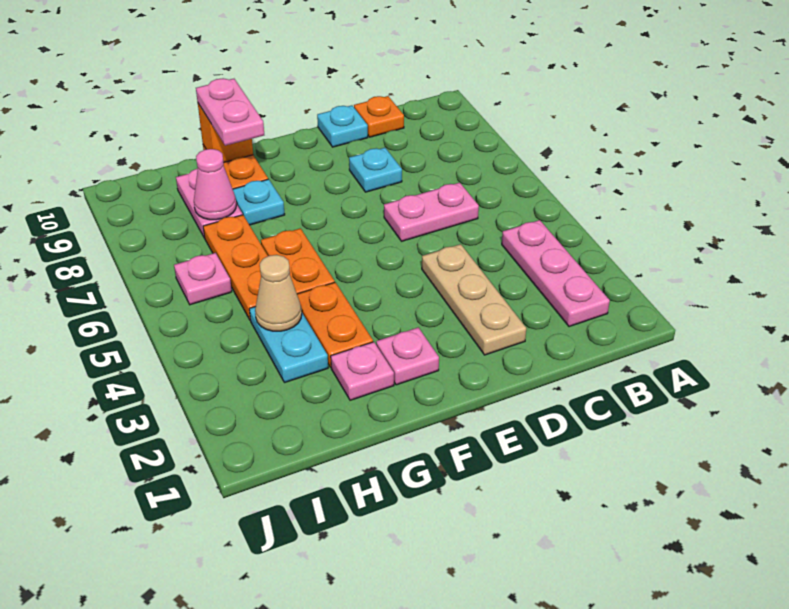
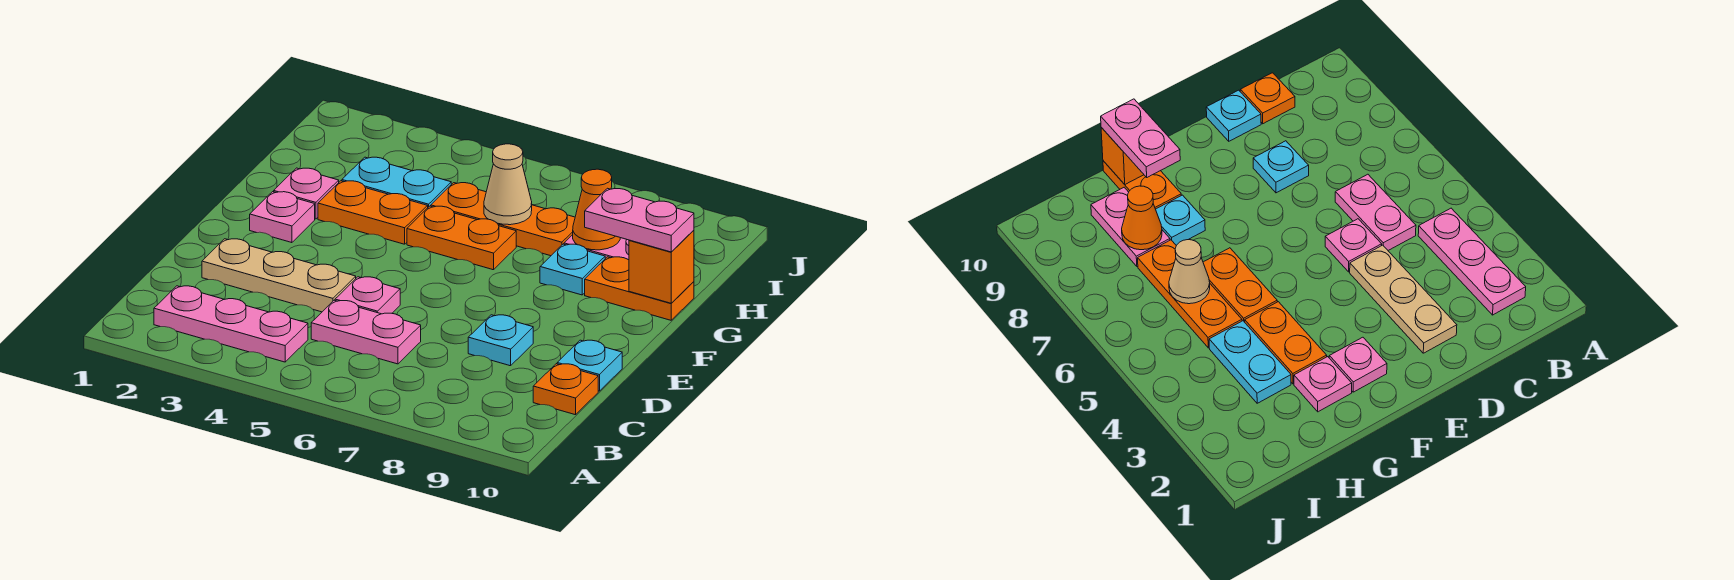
pink plate C6:D6 level 1 -> pink plate C5:C6 level 1
tan cone H4 level 2 -> tan cone H6 level 2
pink cone H8 level 2 -> orange cone H8 level 2
pink plate I6 level 1 -> pink plate D5 level 1

